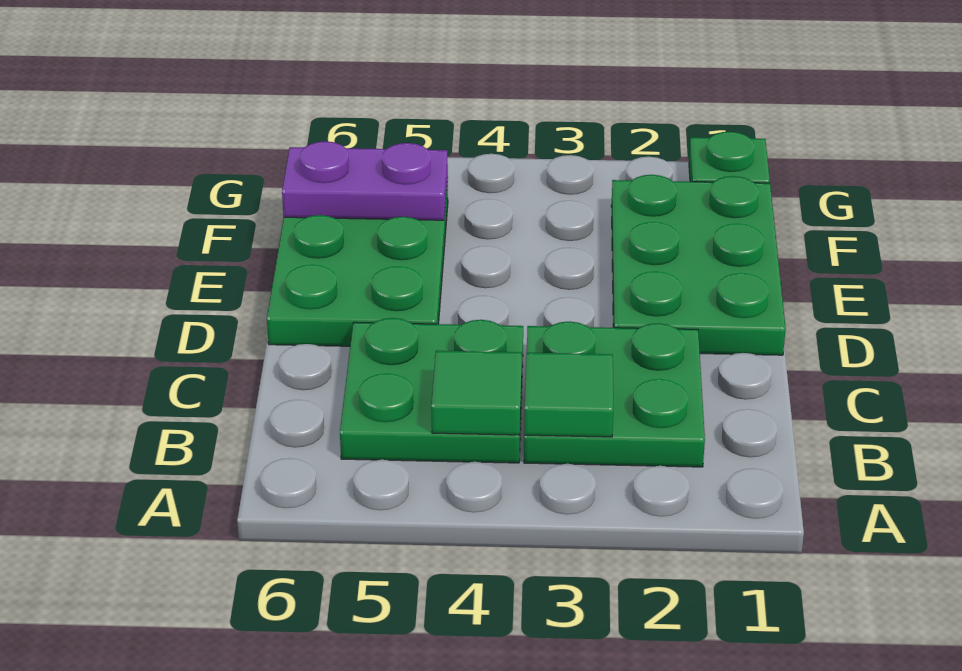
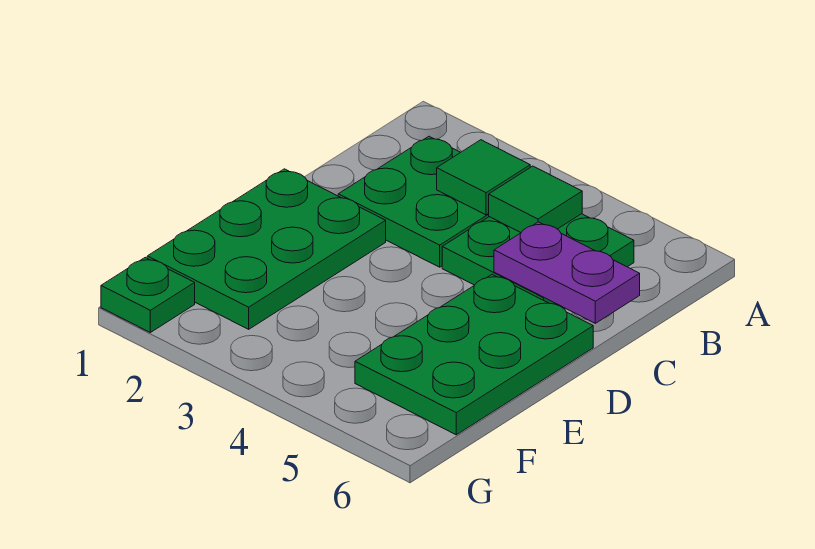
purple plate F5:F6 level 2 -> purple plate C5:C6 level 2

